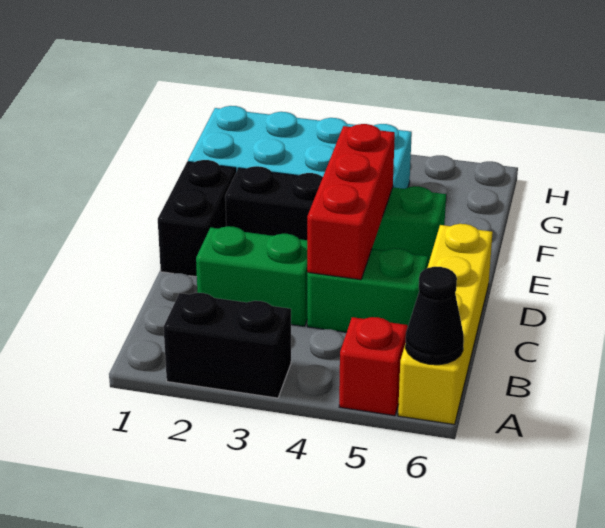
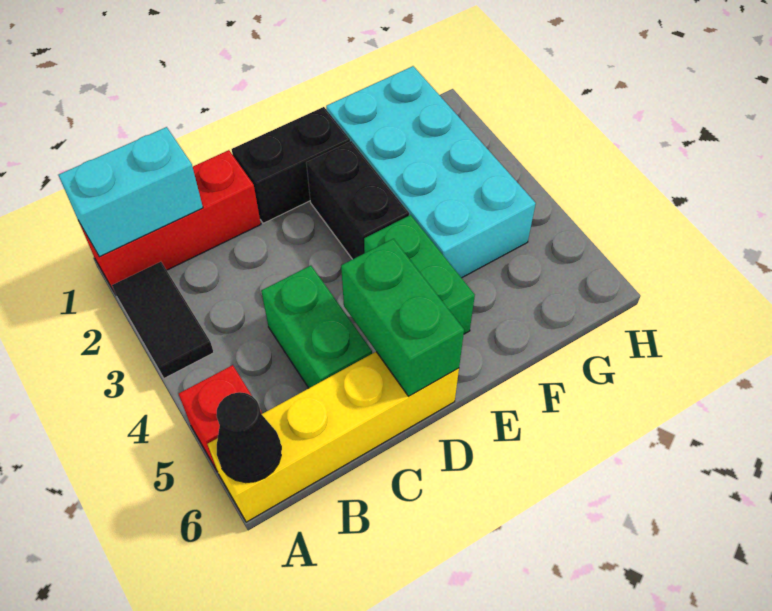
none -> cyan brick A1:B1 level 2
black brick A2:A3 level 1 -> black tile A2:A3 level 1
green brick C2:C3 level 1 -> green brick D5:D6 level 2
red brick C4:E4 level 2 -> red brick A1:C1 level 1

